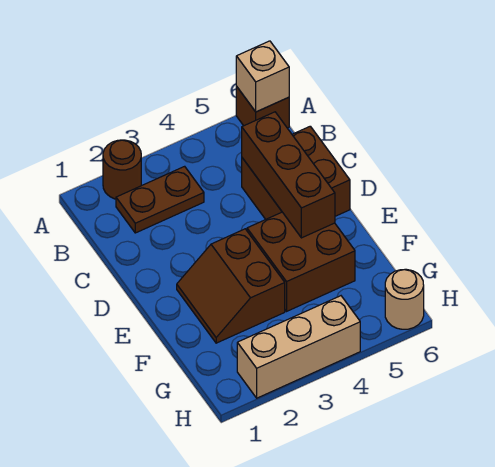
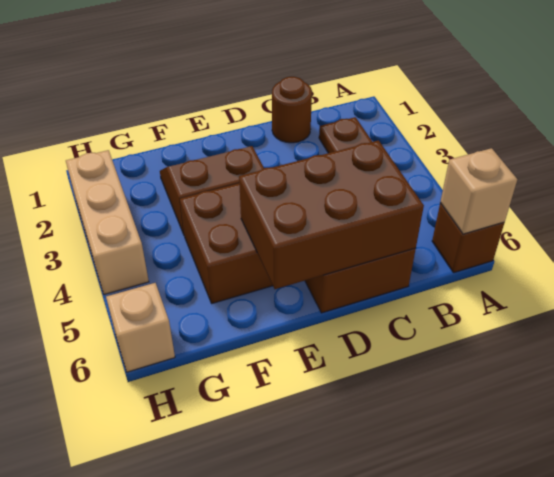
brown round brick A2 level 1 -> brown round brick C1 level 1
brown brick C5:E5 level 2 -> brown brick C5:E6 level 2
tan round brick H6 level 1 -> tan brick H6 level 1

